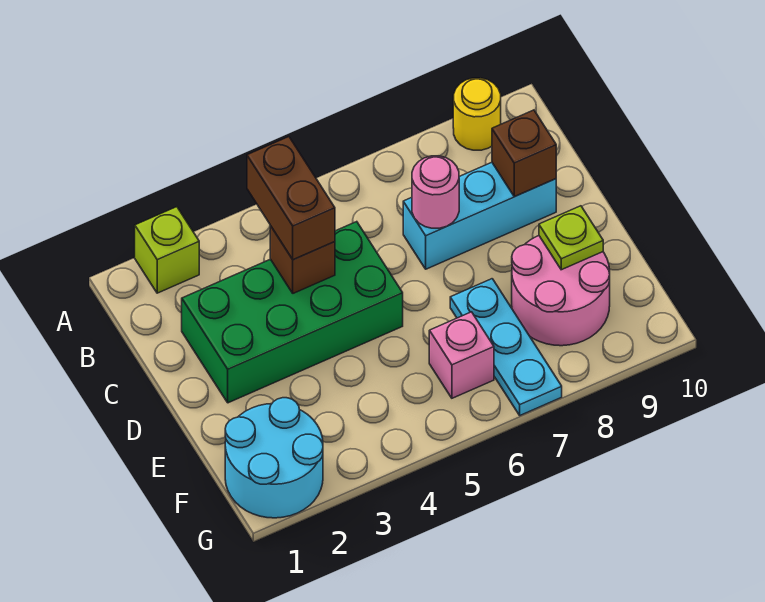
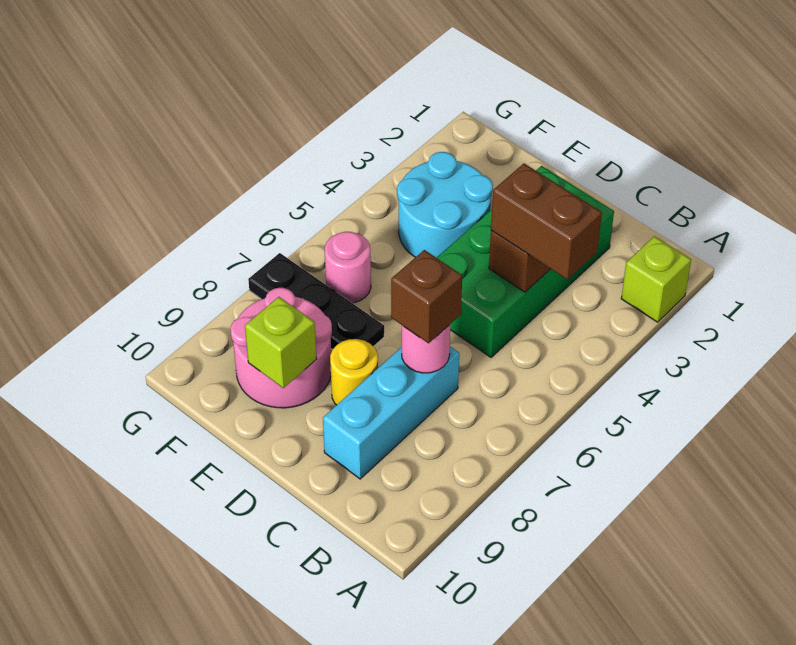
yellow round brick A9 level 1 -> yellow round brick D8 level 1
brown brick C9 level 2 -> brown brick C7 level 3
cyan plate E7:G7 level 1 -> black plate E7:G7 level 1
lime plate E9 level 2 -> lime brick E9 level 2
cyan round brick F1:G2 level 1 -> cyan round brick E3:F4 level 1
pink brick F6 level 1 -> pink round brick F6 level 1

